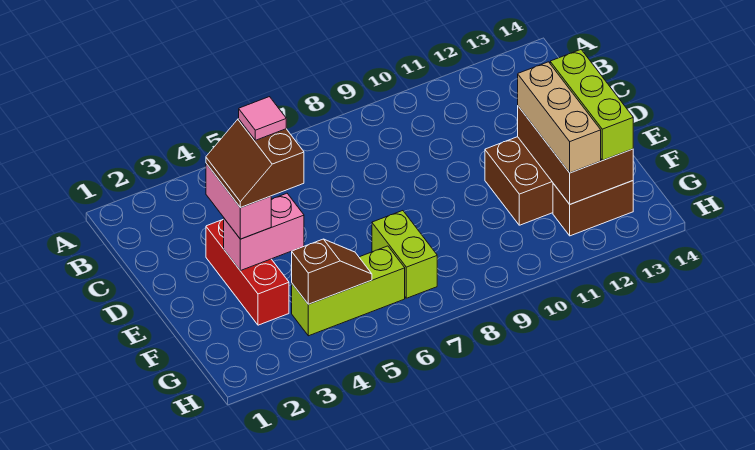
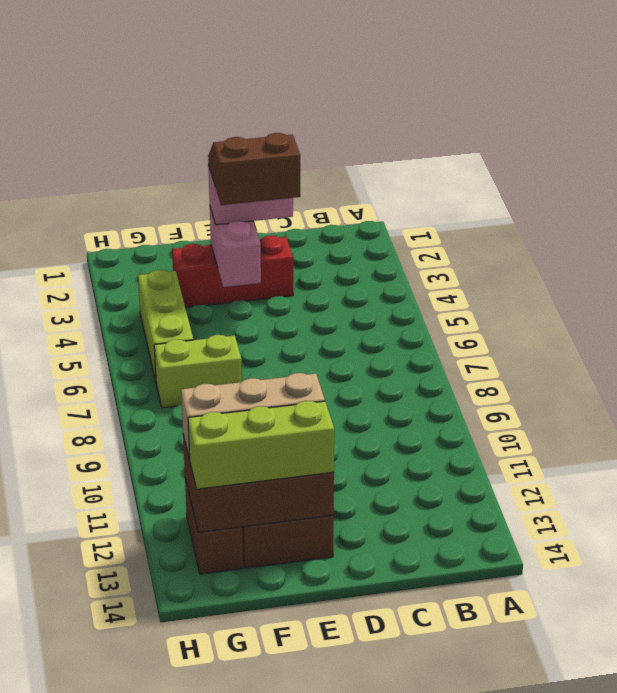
pink tile D4 level 5 -> none
brown slope G4:G5 level 2 top 4 -> none

